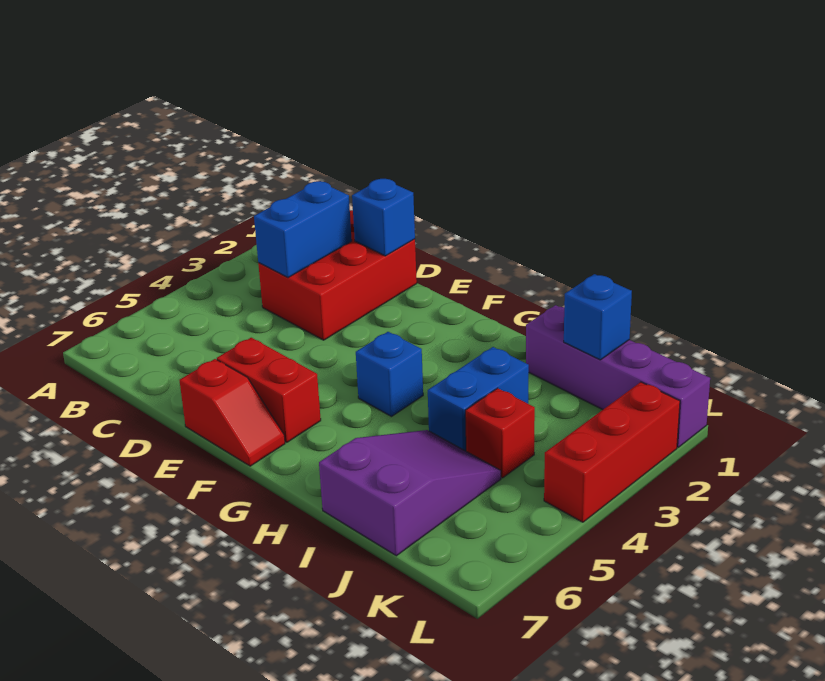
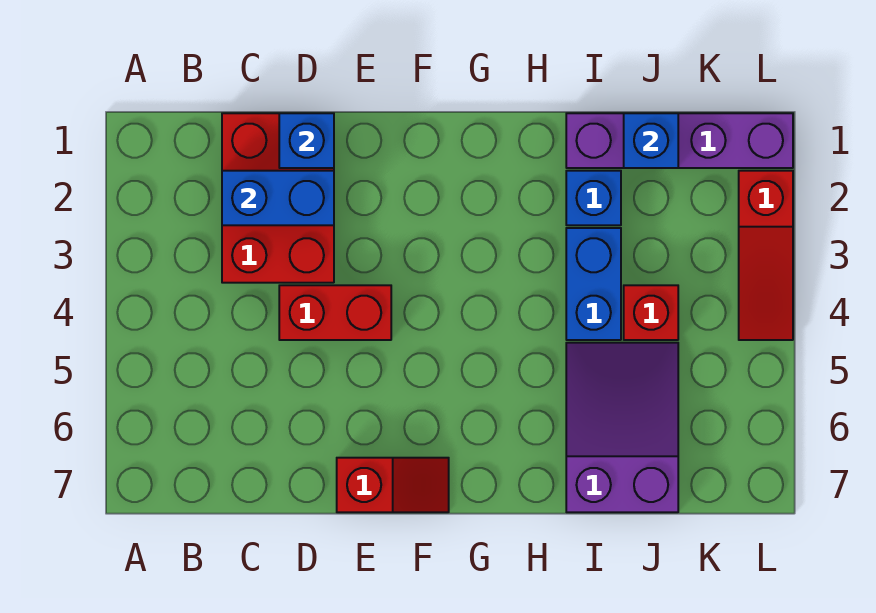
blue brick C2:C3 level 2 -> blue brick C2:D2 level 2
red brick E6:F6 level 1 -> red brick D4:E4 level 1
blue brick G4 level 1 -> blue brick I2 level 1
red brick L2:L4 level 1 -> red slope L2:L4 level 1 top 2

